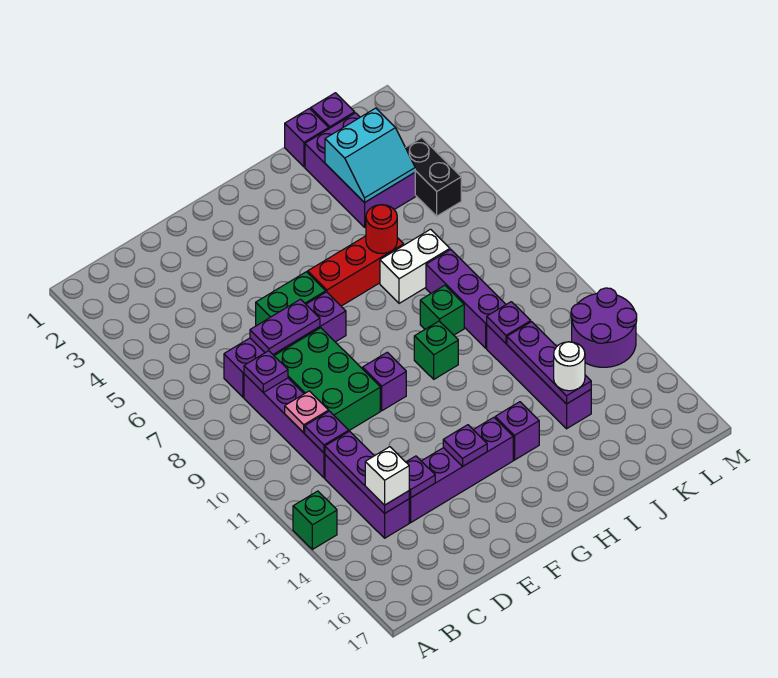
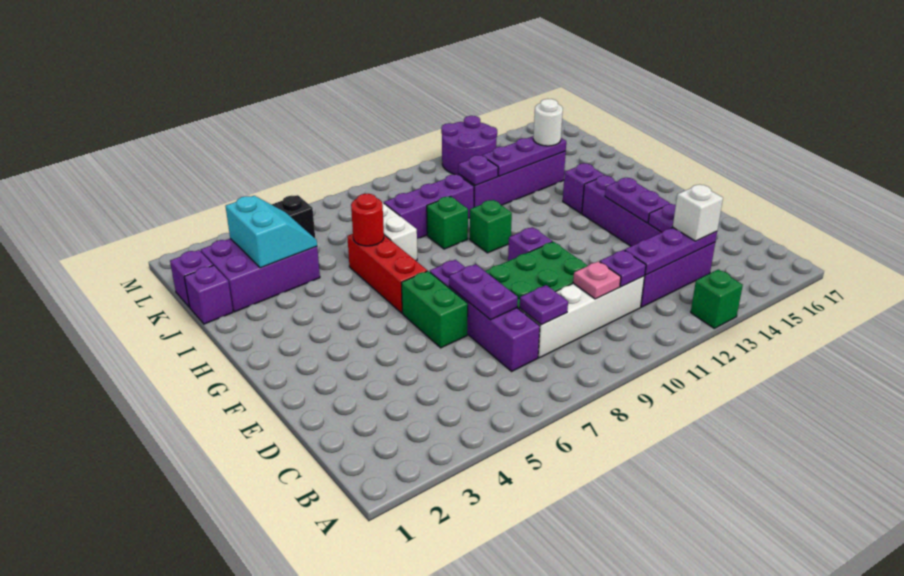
purple brick C8:C11 level 1 -> white brick C8:C11 level 1
purple plate F14 level 2 -> purple plate E14:F14 level 2

